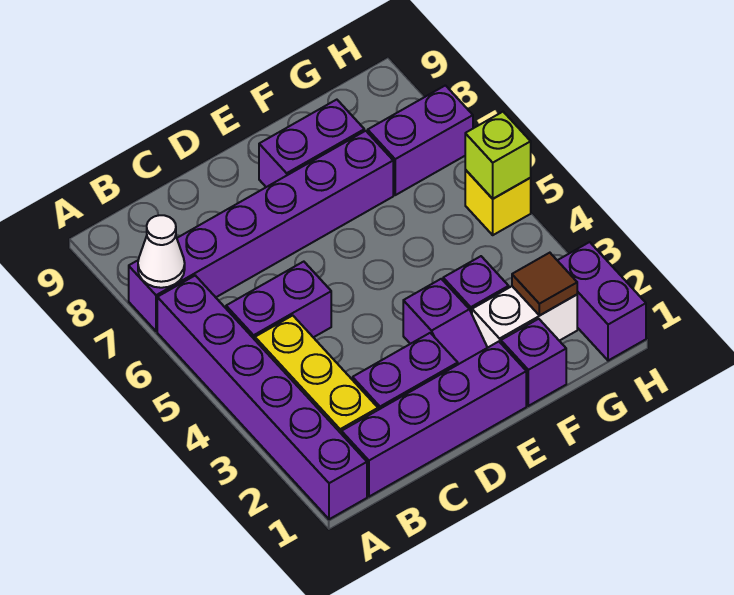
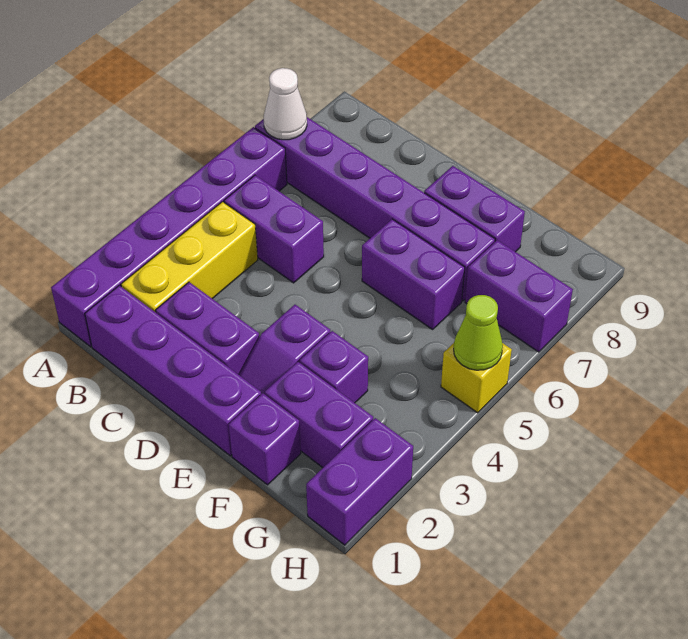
none -> purple brick E6:F6 level 1
white brick F2:G2 level 1 -> purple brick F2:G2 level 1
brown tile G2 level 2 -> none
lime brick H5 level 2 -> lime cone H5 level 2

